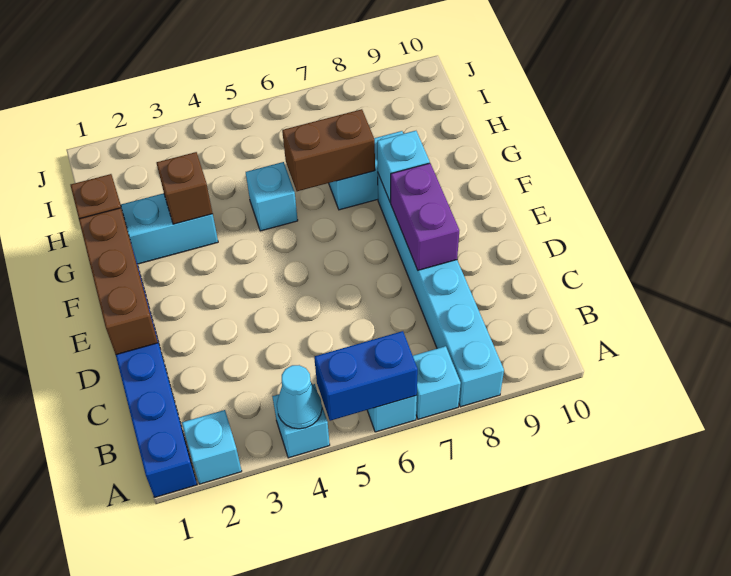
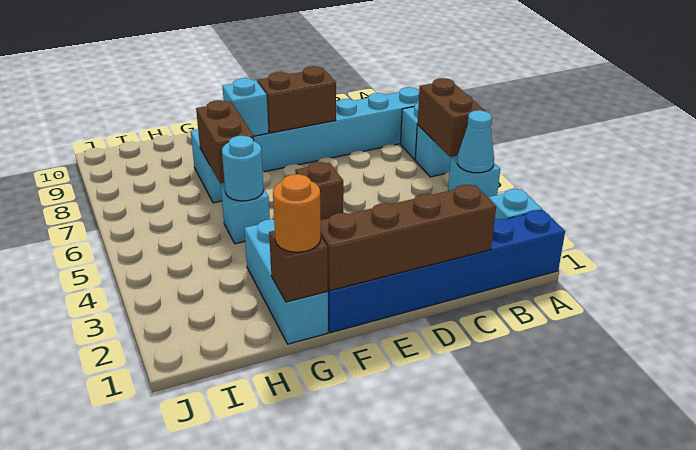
blue brick A5:A6 level 2 -> brown brick A5:A6 level 2
brown brick D1:F1 level 2 -> brown brick C1:F1 level 2
purple brick D8:E8 level 2 -> brown brick D8:E8 level 2
none -> orange round brick G1 level 3
brown brick G3 level 2 -> brown brick E5 level 1
none -> cyan round brick G5 level 2

